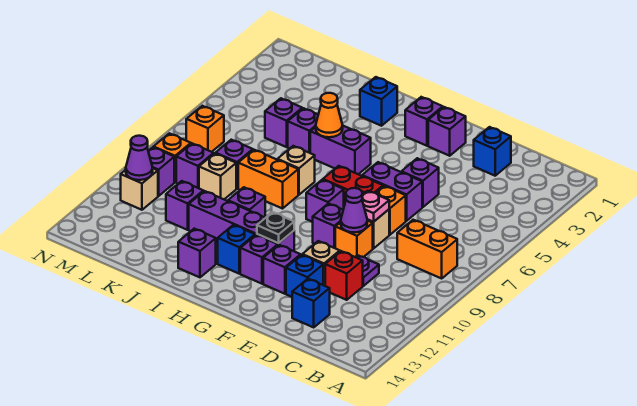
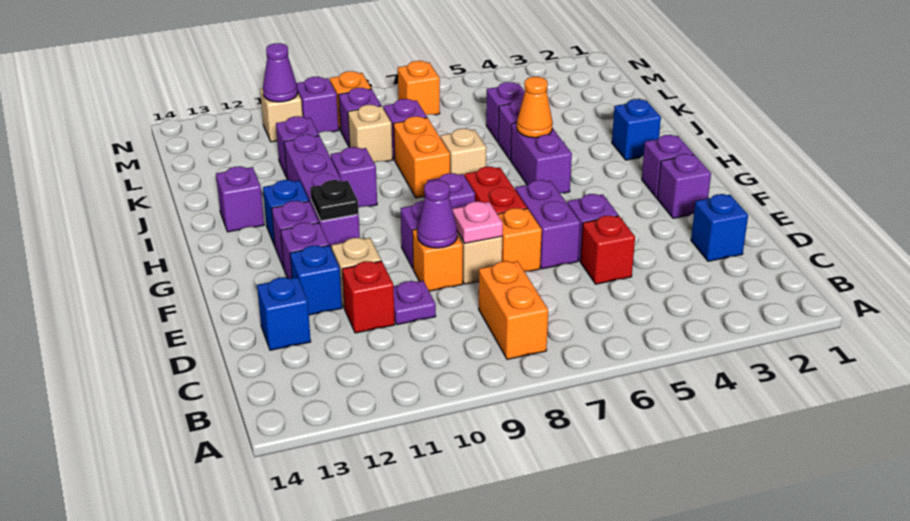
none -> red brick D5 level 1

